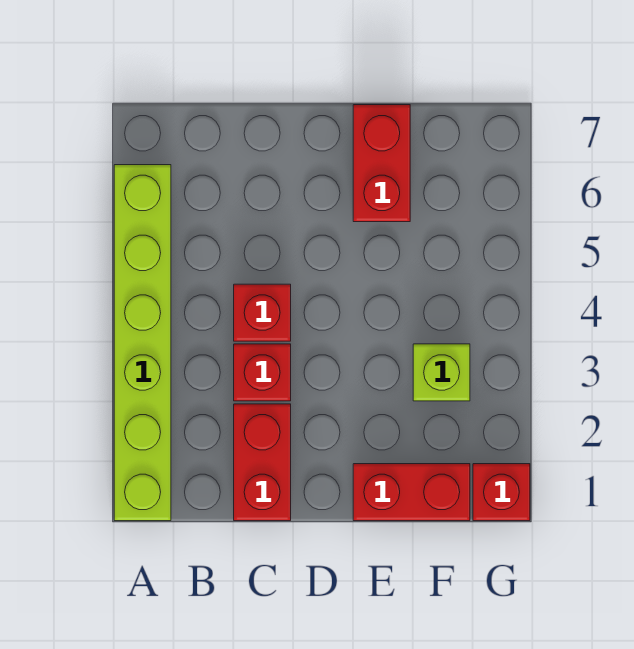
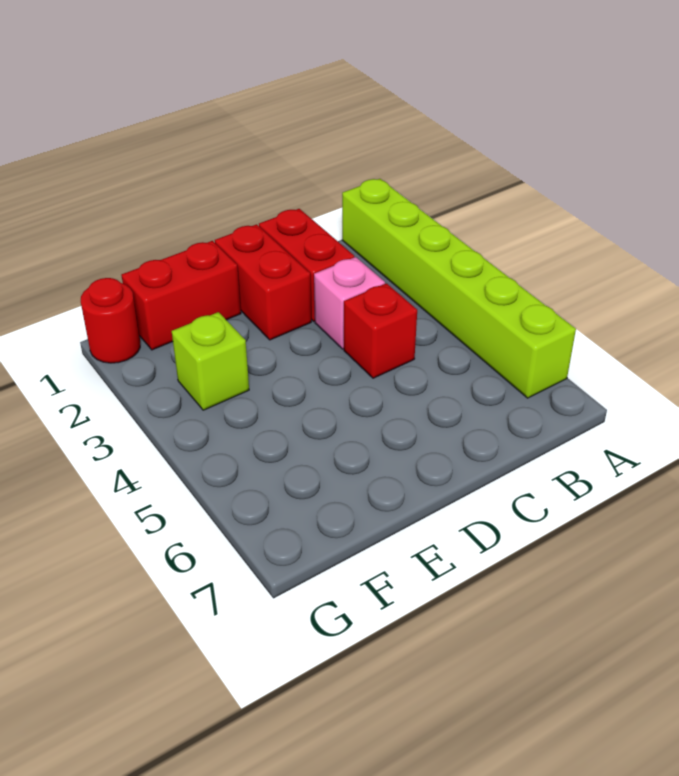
red brick C3 level 1 -> pink brick C3 level 1
red brick E6:E7 level 1 -> red brick D1:D2 level 1
red brick G1 level 1 -> red round brick G1 level 1

